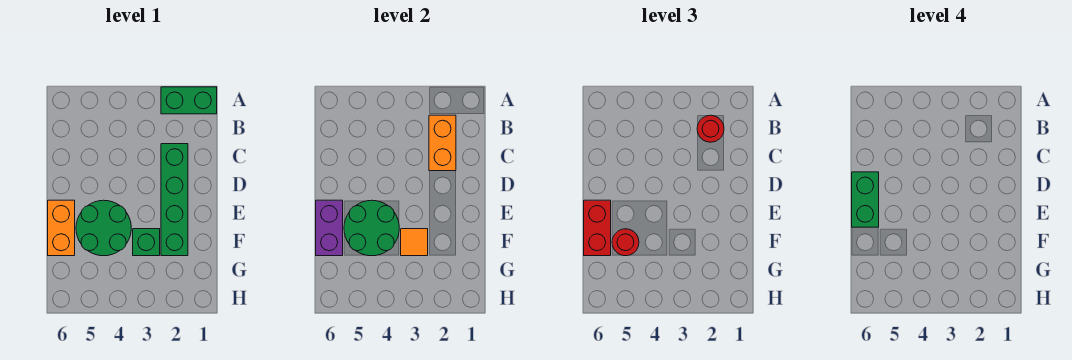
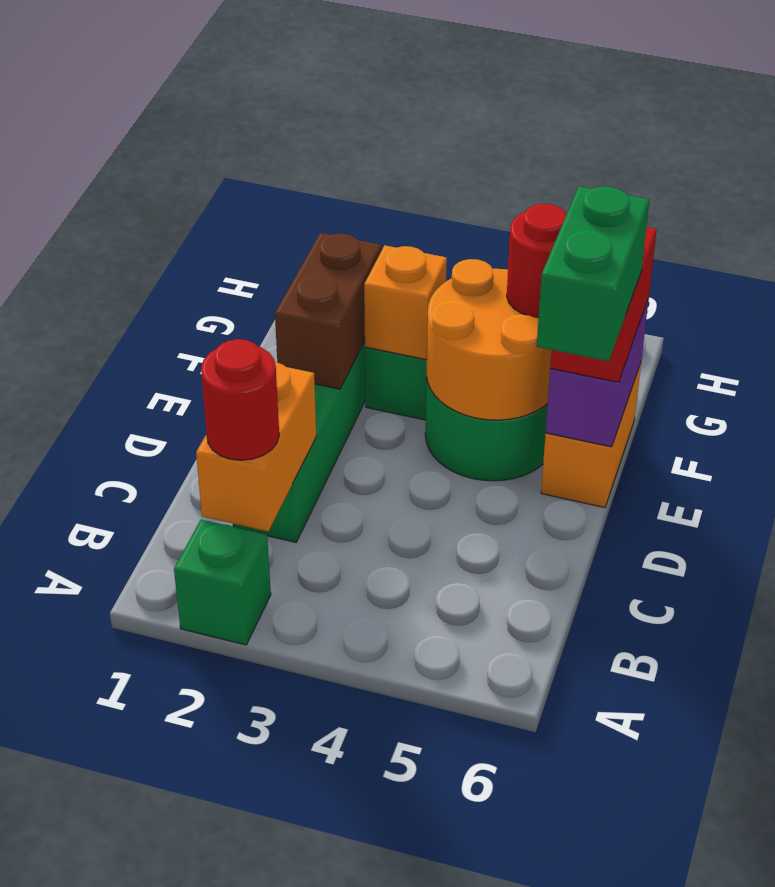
green brick A1:A2 level 1 -> green brick A2 level 1
none -> brown brick E2:F2 level 2
green round brick E4:F5 level 2 -> orange round brick E4:F5 level 2
orange tile F3 level 2 -> orange brick F3 level 2

